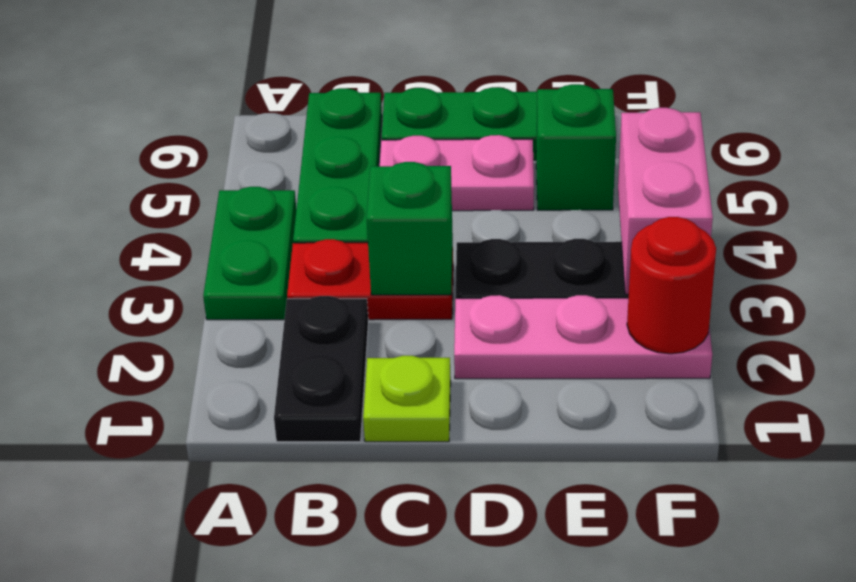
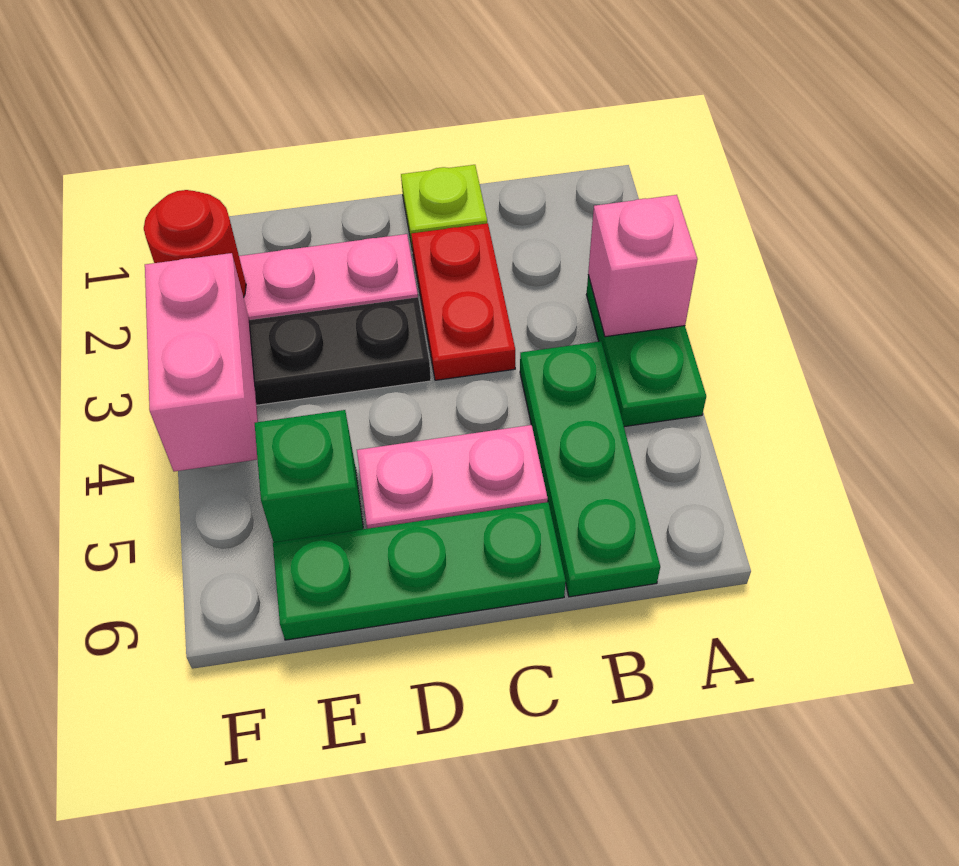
none -> pink brick A3 level 2
black plate B1:B2 level 1 -> none
red plate B3:C3 level 1 -> red plate C2:C3 level 1
green brick C3 level 2 -> none

